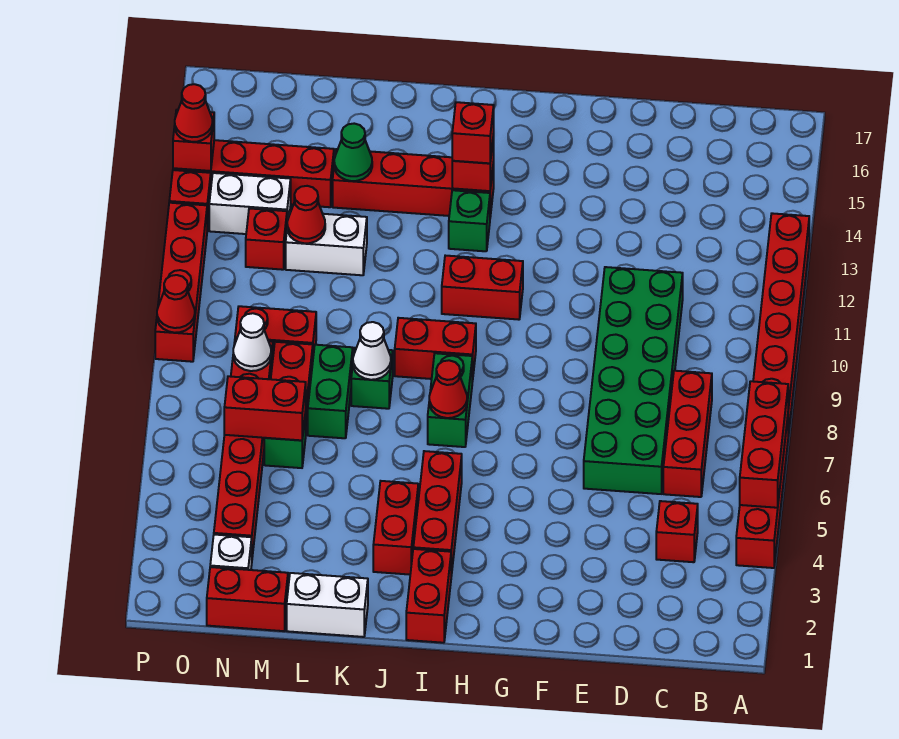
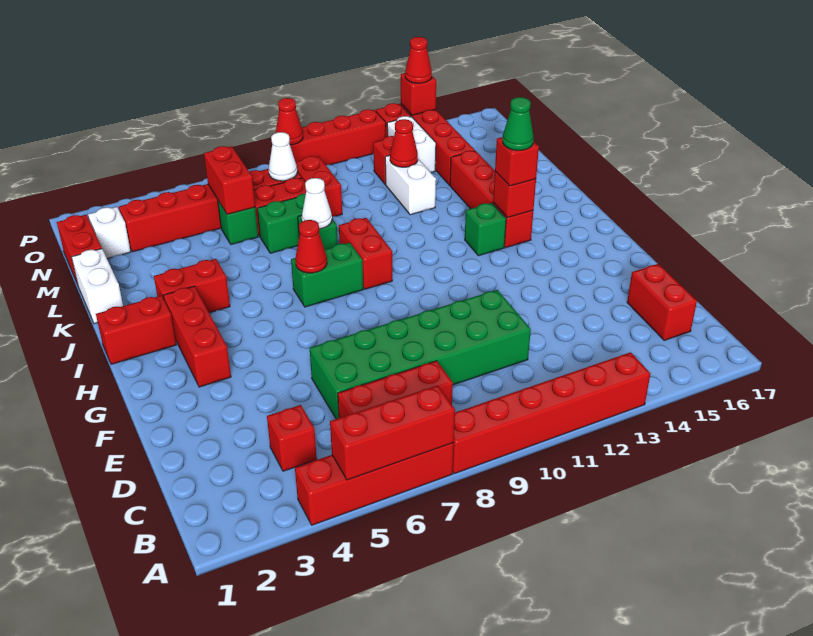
red brick H11:I11 level 1 -> red brick C16:D16 level 1
red brick I3:I5 level 1 -> red brick G3:I3 level 1
green cone L14 level 2 -> green cone I14 level 4

